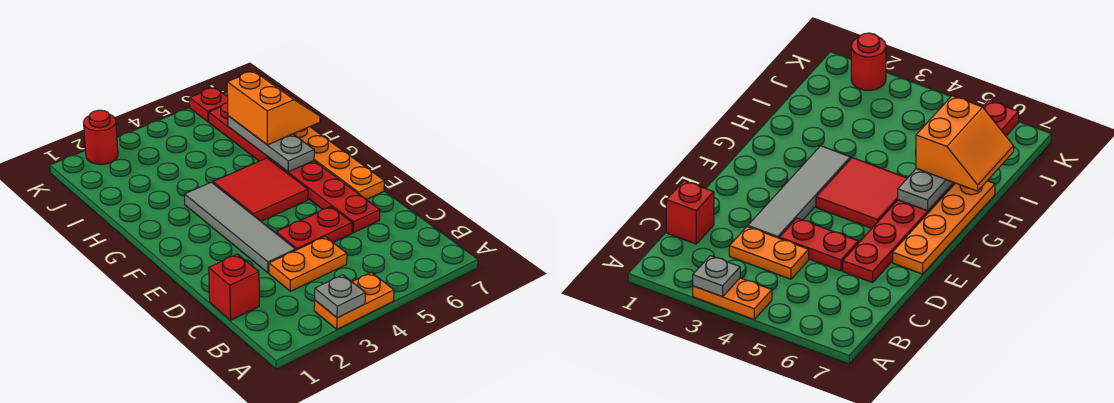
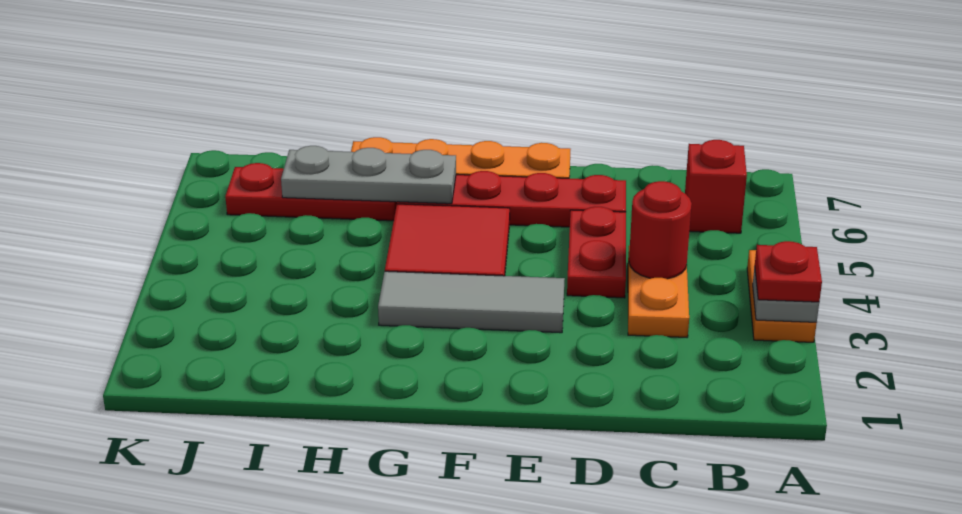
red brick C1 level 1 -> red brick B6 level 1
grey tile D3:G3 level 1 -> grey tile E3:G3 level 1
orange slope H6:I7 level 3 top 6 -> none
red round brick K2 level 1 -> red round brick C4 level 2
red plate K6 level 1 -> red plate A3 level 3

